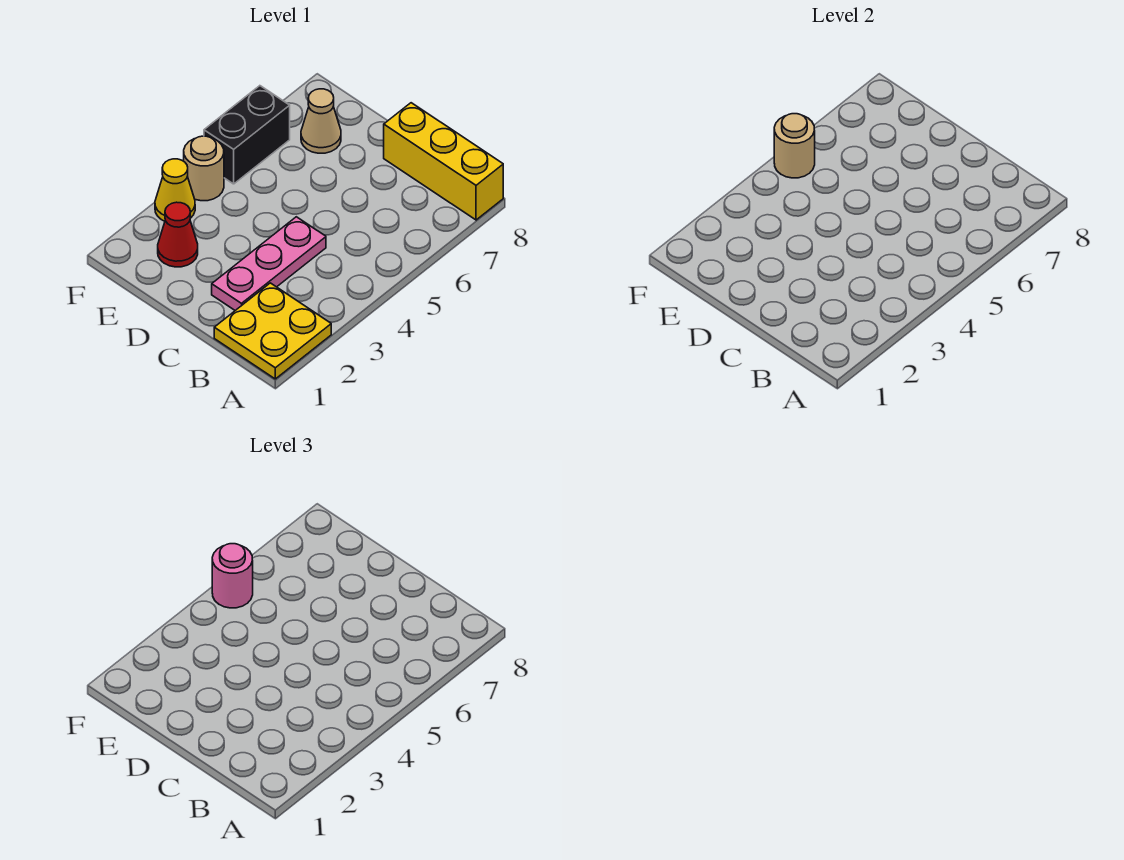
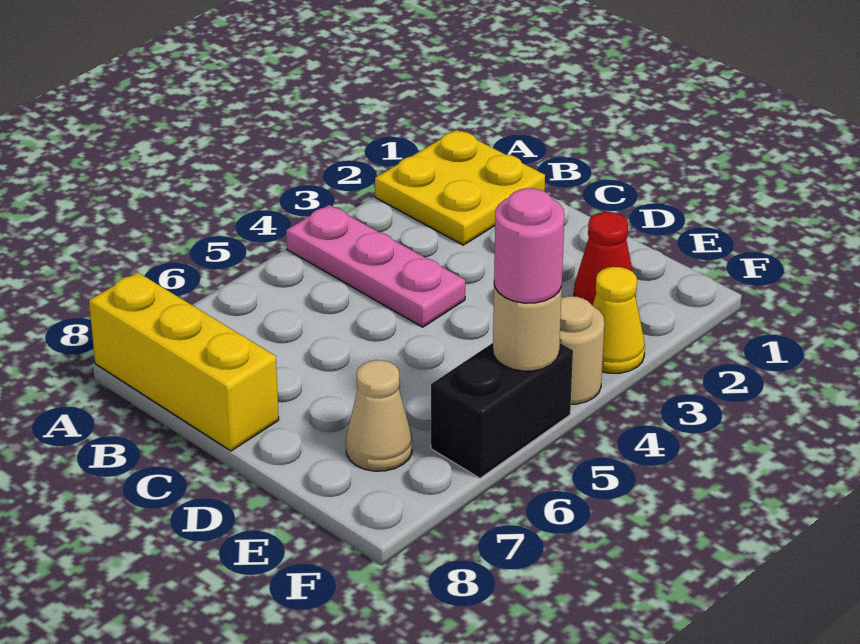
pink plate C2:C4 level 1 -> pink plate A4:C4 level 1

